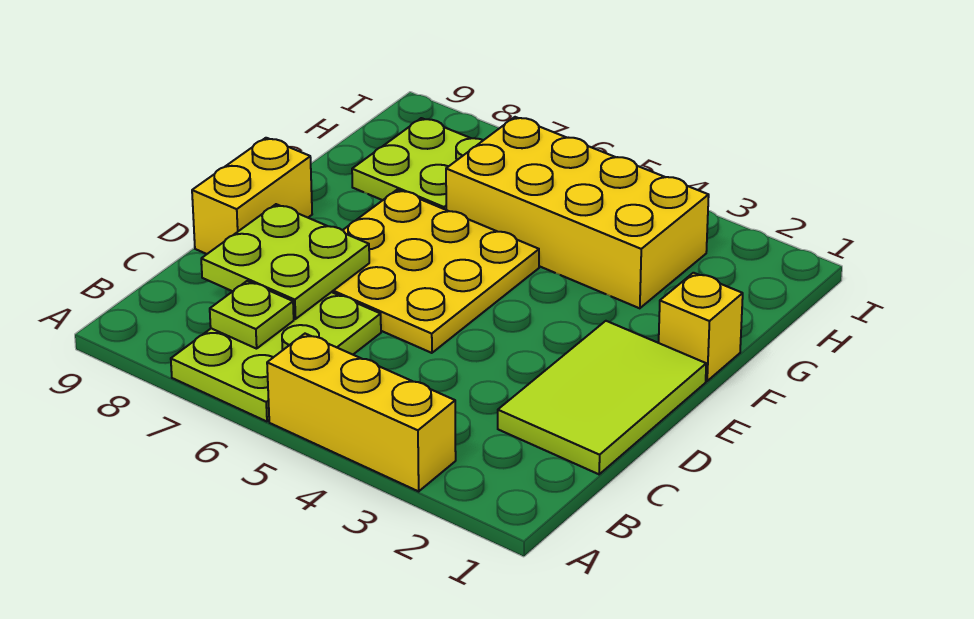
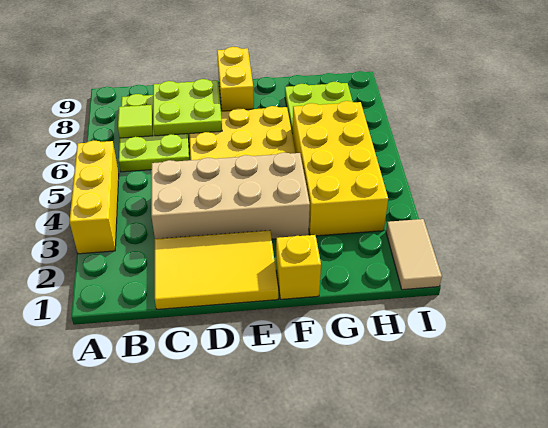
lime plate A6:C7 level 1 -> lime plate B6:C8 level 1
lime plate B7 level 2 -> lime tile B7 level 2
lime tile C1:E2 level 1 -> yellow tile C1:E2 level 1
none -> tan brick C3:F4 level 1
yellow brick D9:E9 level 1 -> yellow brick E8:E9 level 1
none -> tan tile I1:I2 level 1

